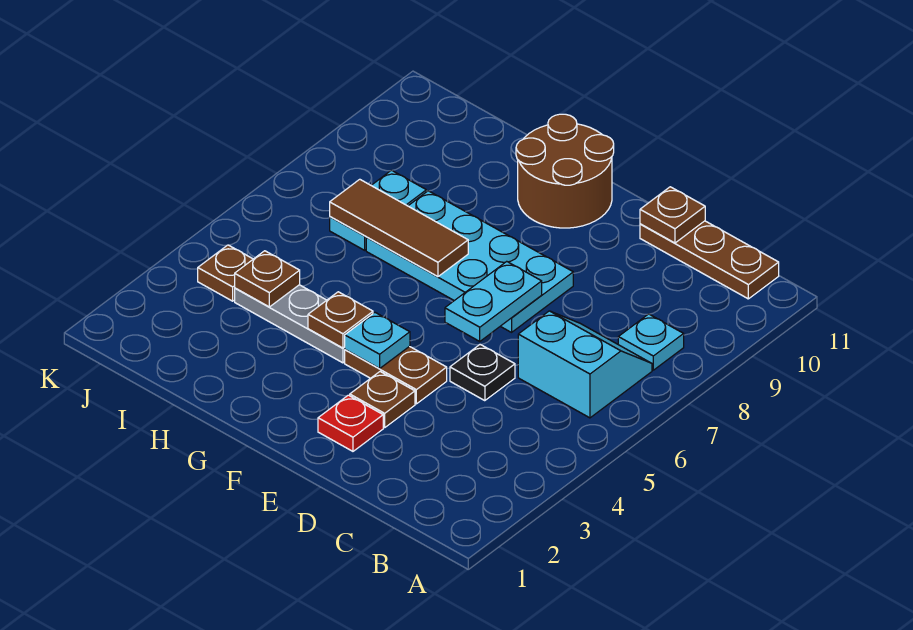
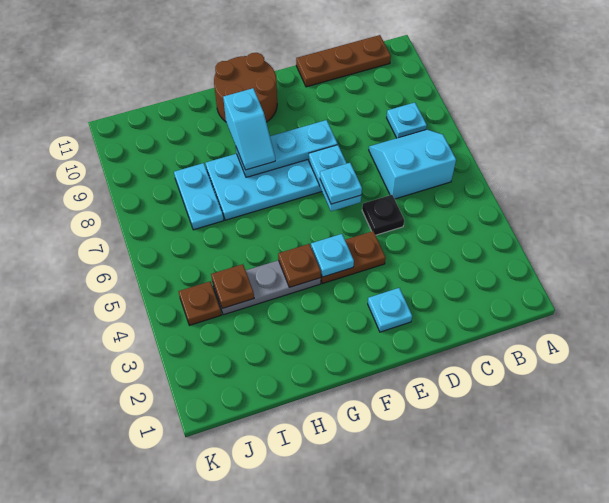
brown plate D11 level 2 -> none
red plate E2 level 1 -> cyan plate E2 level 1
brown plate E3 level 1 -> none
none -> cyan plate E6 level 3
none -> cyan plate E8:G8 level 2
brown tile G7:I7 level 2 -> none
none -> cyan slope G8:G9 level 3 top 9

